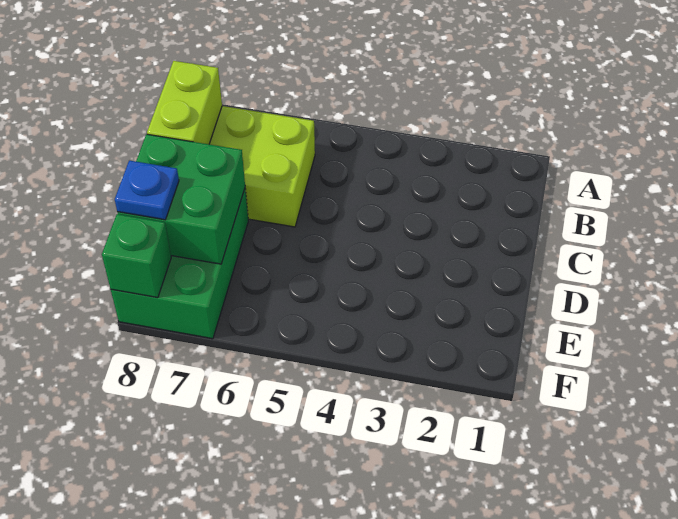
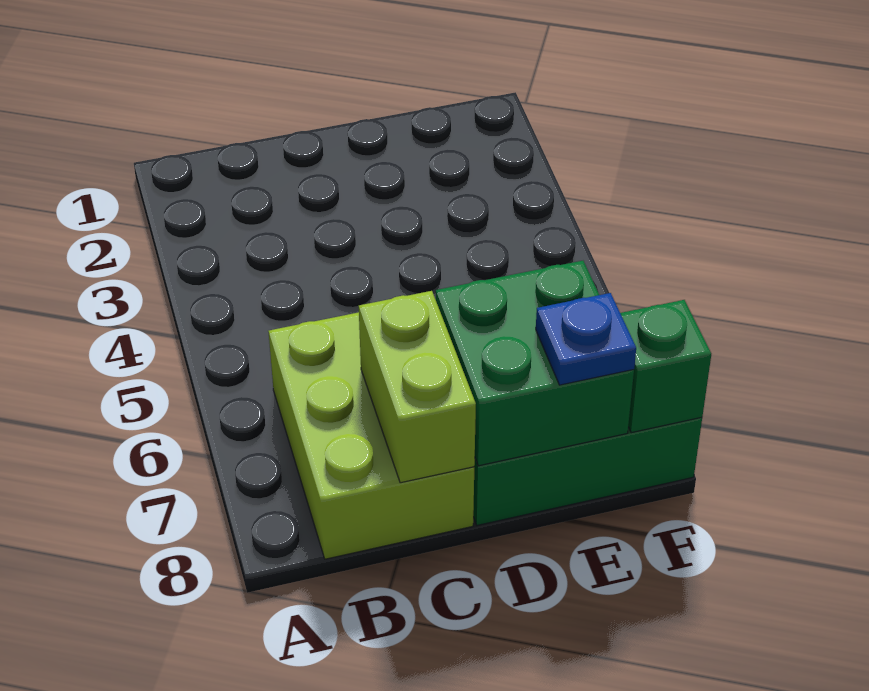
lime brick B8:C8 level 2 -> lime brick C7:C8 level 2

